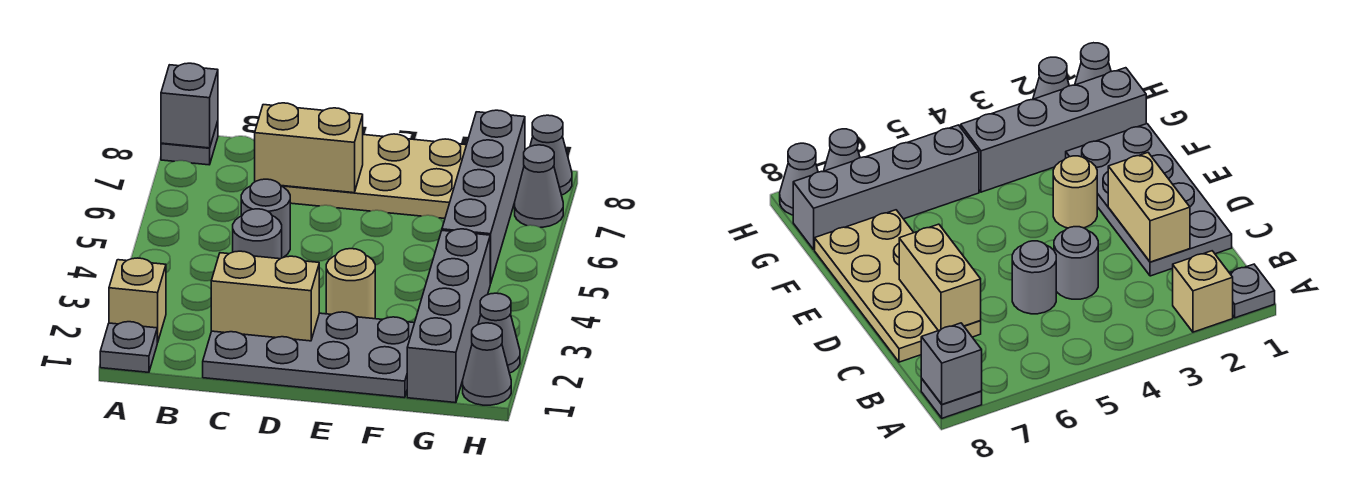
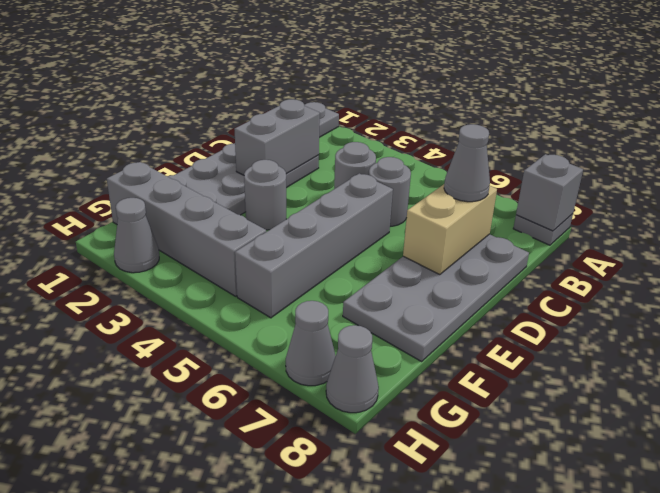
tan brick A2 level 1 -> none
tan brick C2:D2 level 2 -> grey brick C2:D2 level 2
tan plate C7:F8 level 1 -> grey plate C7:F8 level 1
tan round brick E3 level 1 -> grey round brick E3 level 1
grey brick G5:G8 level 1 -> grey brick D5:G5 level 1
grey cone H1 level 1 -> grey cone C7 level 3

